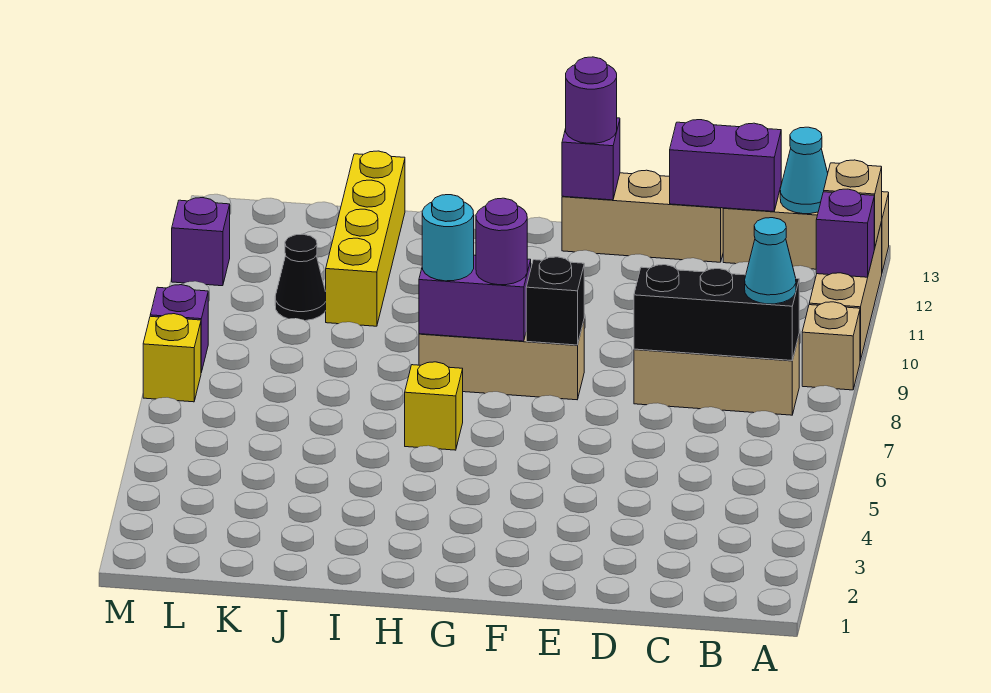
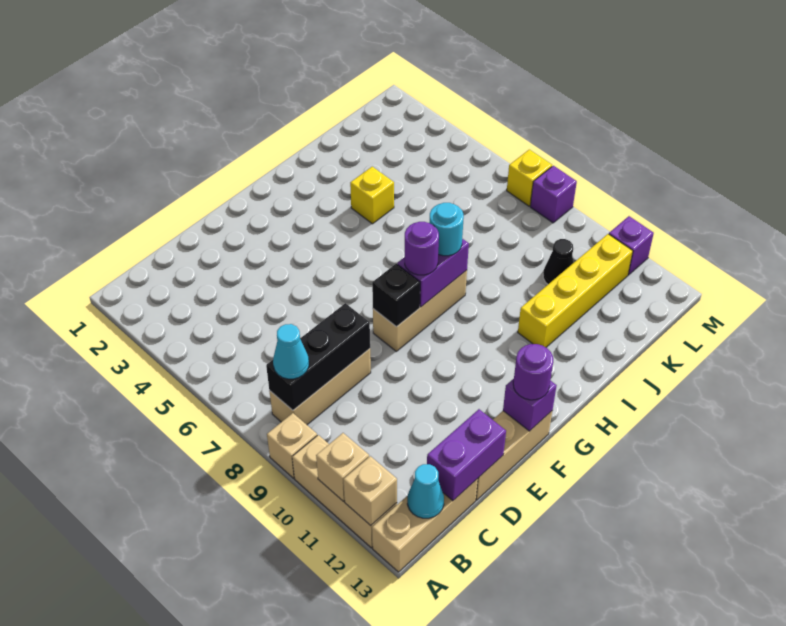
purple brick A11 level 2 -> tan brick A11 level 2
yellow brick H6 level 1 -> yellow brick I4 level 1
yellow brick J10:J13 level 1 -> yellow brick I11:L11 level 1

